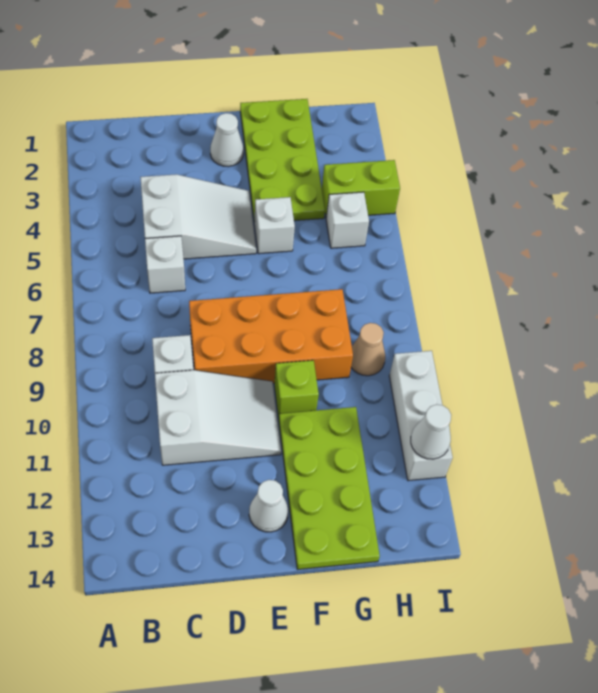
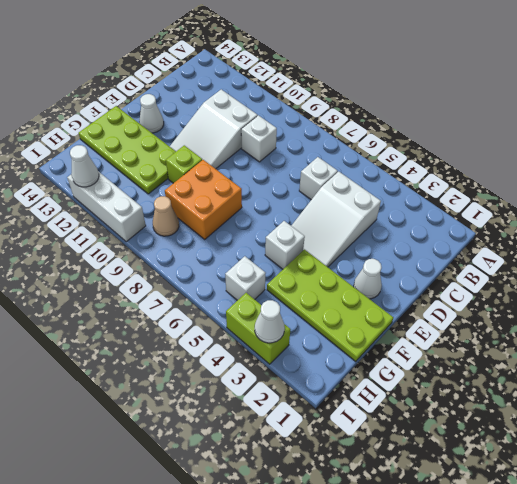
orange brick D8:G9 level 1 -> orange brick F8:G9 level 1
lime brick H4:I4 level 1 -> lime brick I3:I4 level 1
none -> white cone I3 level 2

